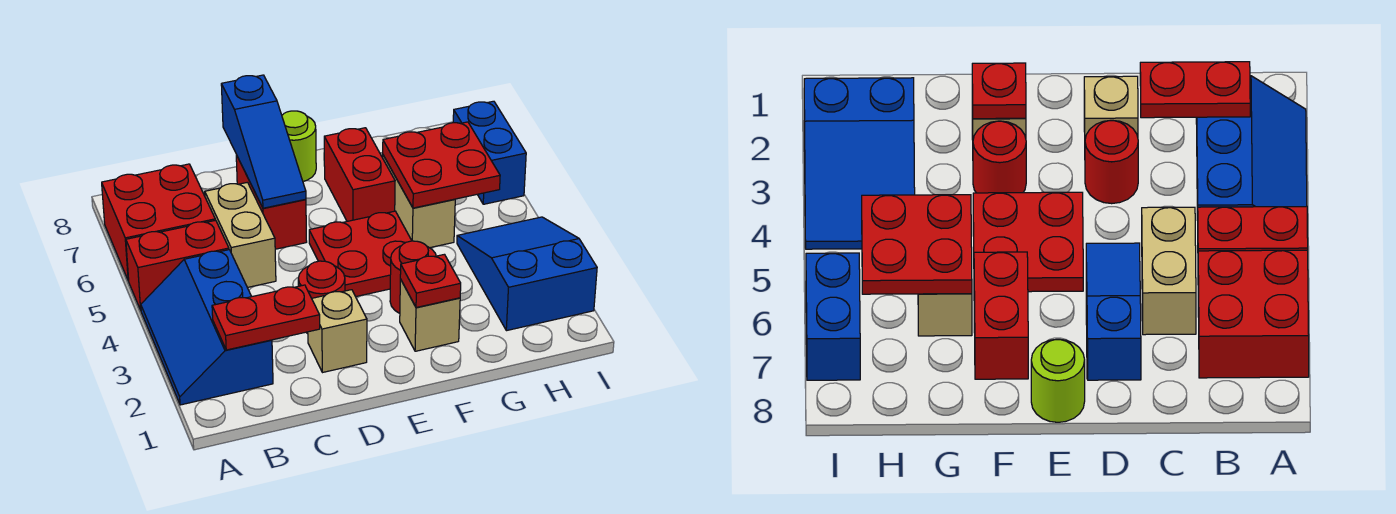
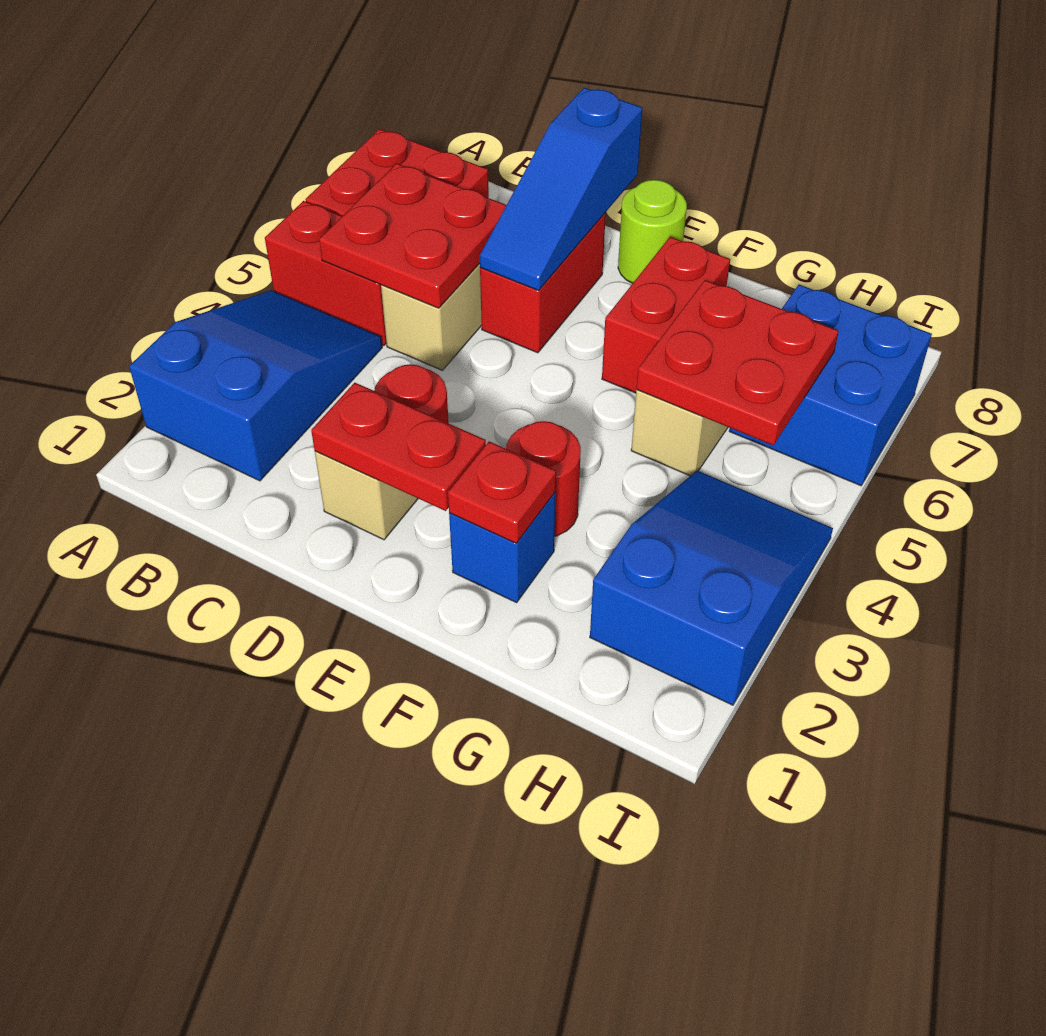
blue slope A2:B4 level 1 top B -> blue slope A2:B4 level 1 top 2
red plate B2:C2 level 2 -> red plate D2:E2 level 2
red plate E4:F5 level 1 -> red plate B5:C6 level 2
tan brick F2 level 1 -> blue brick F2 level 1
blue brick I6:I7 level 1 -> blue brick H6:I7 level 1

